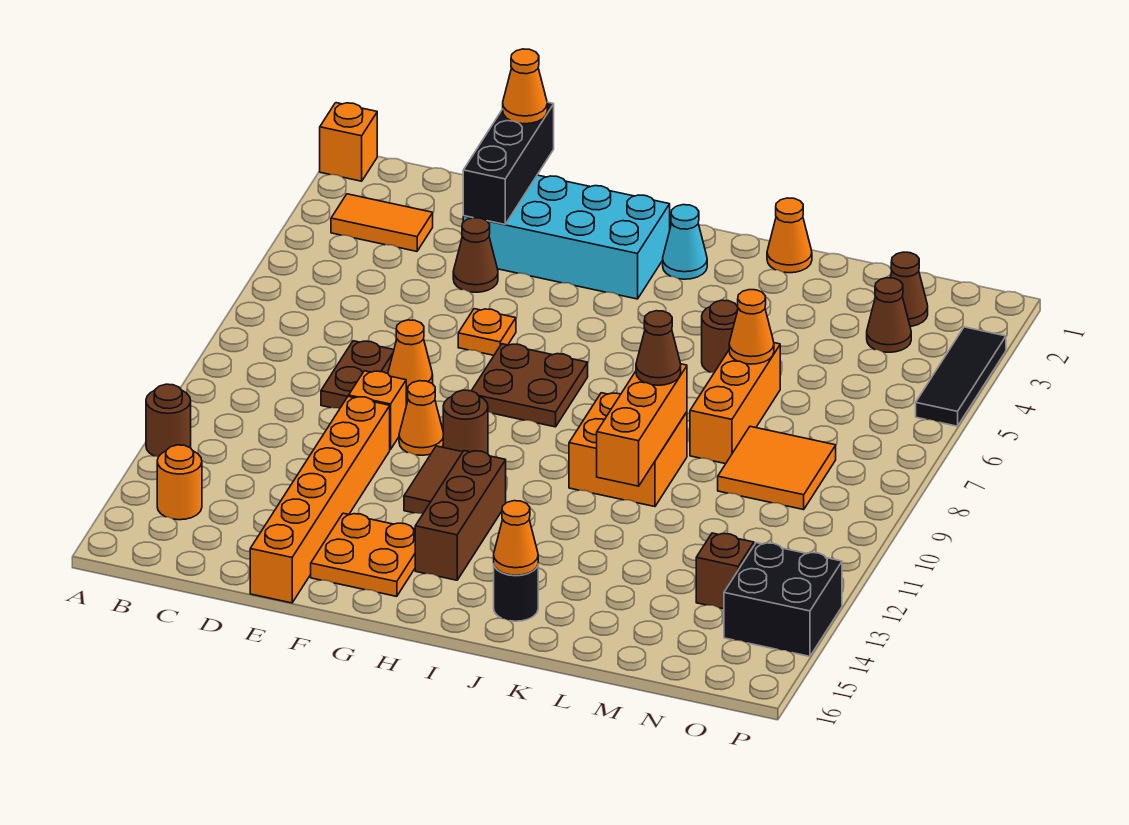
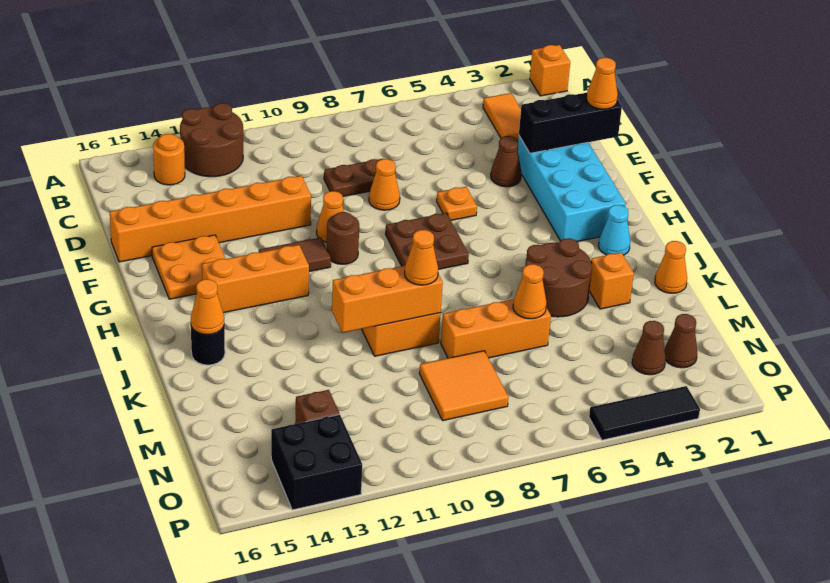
brown round brick A12 level 1 -> brown round brick A12:B13 level 1
orange brick E10 level 1 -> orange brick K3 level 1
brown brick H12:H14 level 1 -> orange brick H12:H14 level 1
brown round brick K5 level 1 -> brown round brick J4:K5 level 1
brown cone K9 level 3 -> orange cone K9 level 3

